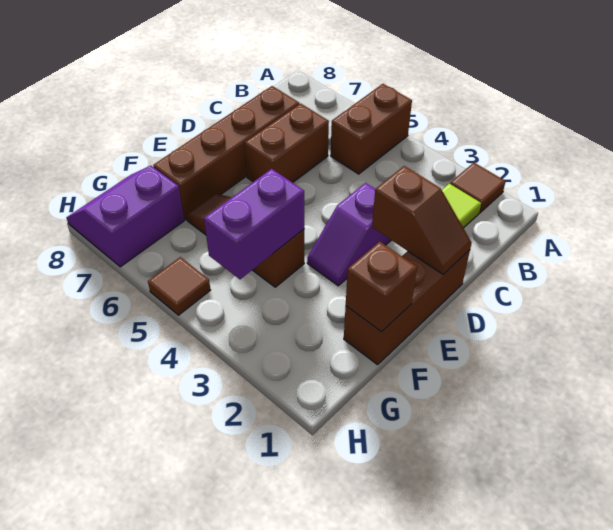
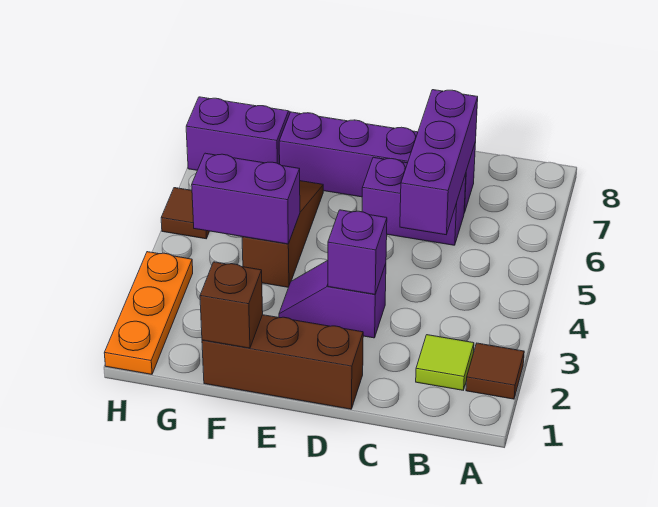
brown brick A5:B5 level 1 -> none
none -> purple brick C5:C7 level 2
brown brick C6:D6 level 1 -> purple brick C6:D6 level 1
brown brick C7:F7 level 1 -> purple brick C7:F7 level 1
brown slope D1:D2 level 2 top 2 -> none
none -> purple brick D3 level 2
none -> orange plate H1:H3 level 1

